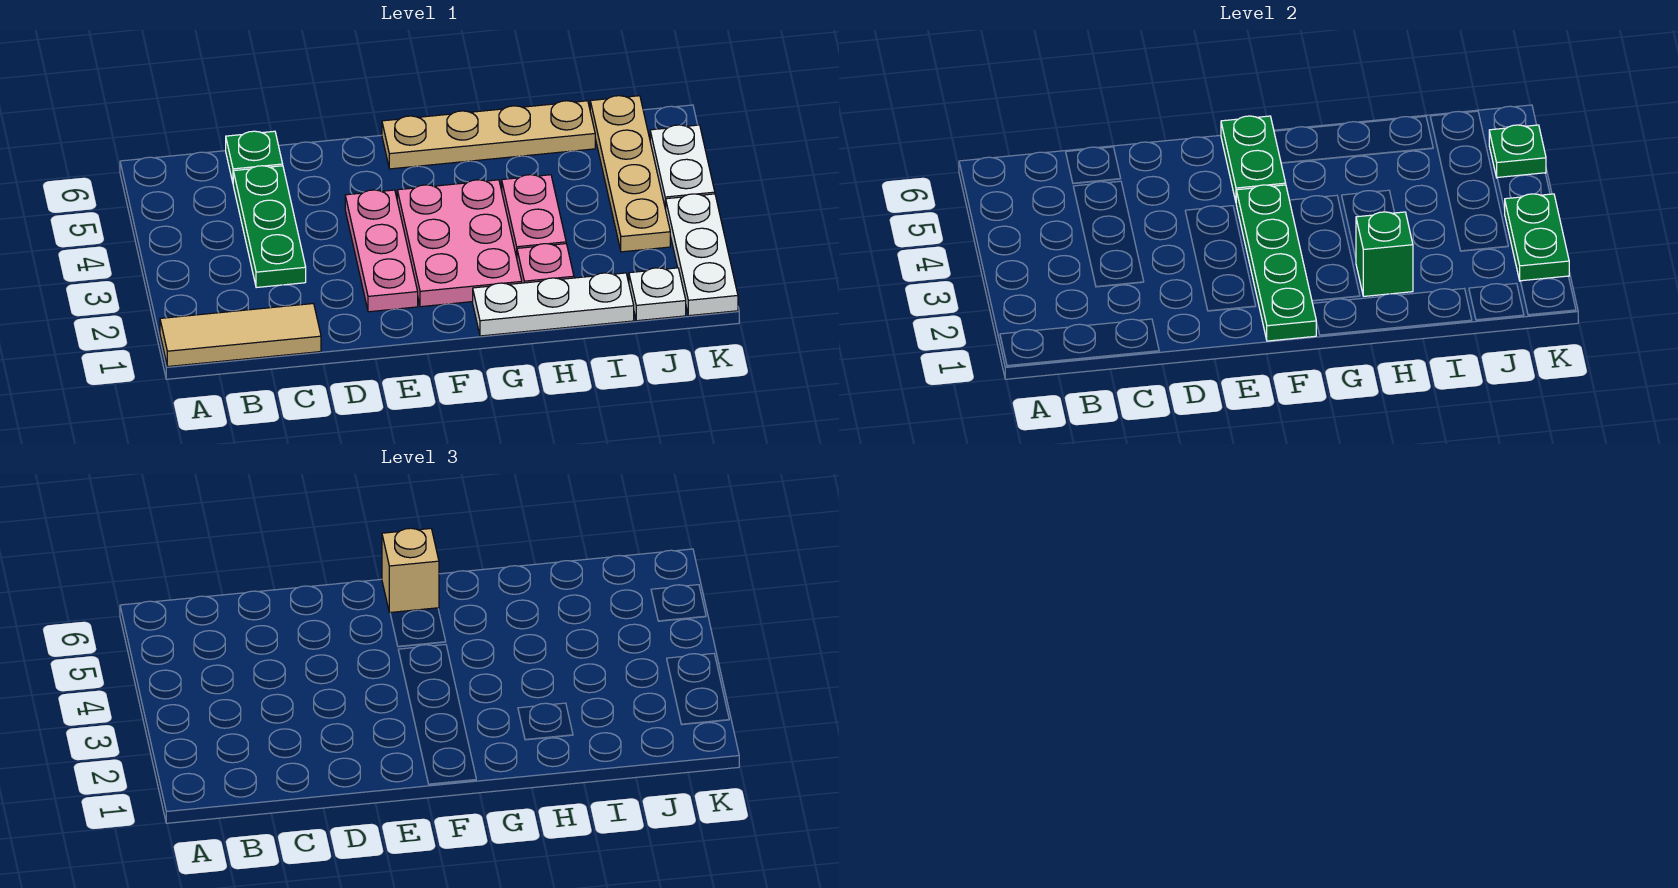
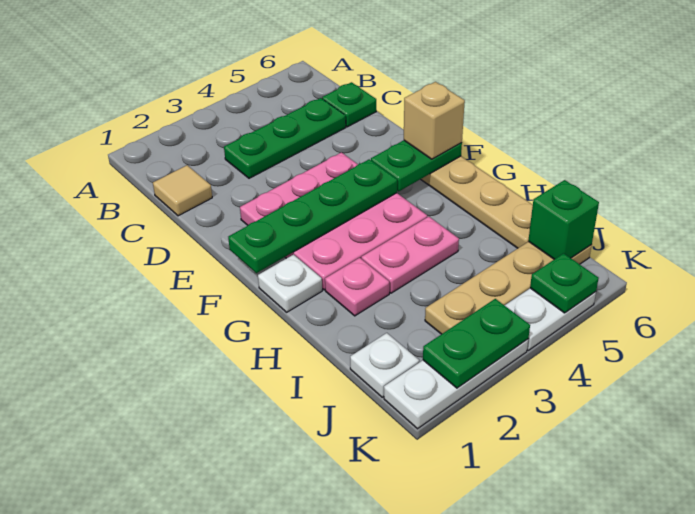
tan tile A1:C1 level 1 -> tan tile C1 level 1
white plate G1:I1 level 1 -> white plate G1 level 1
green brick H2 level 2 -> green brick J6 level 2

